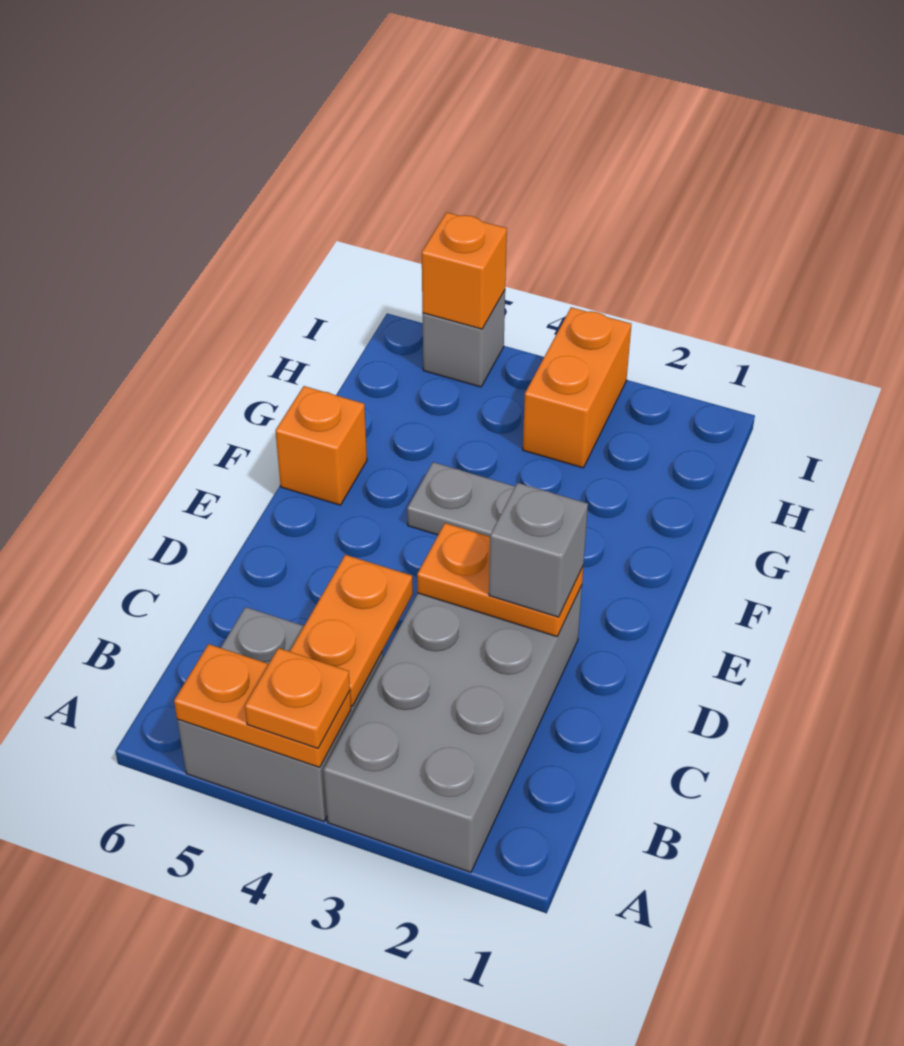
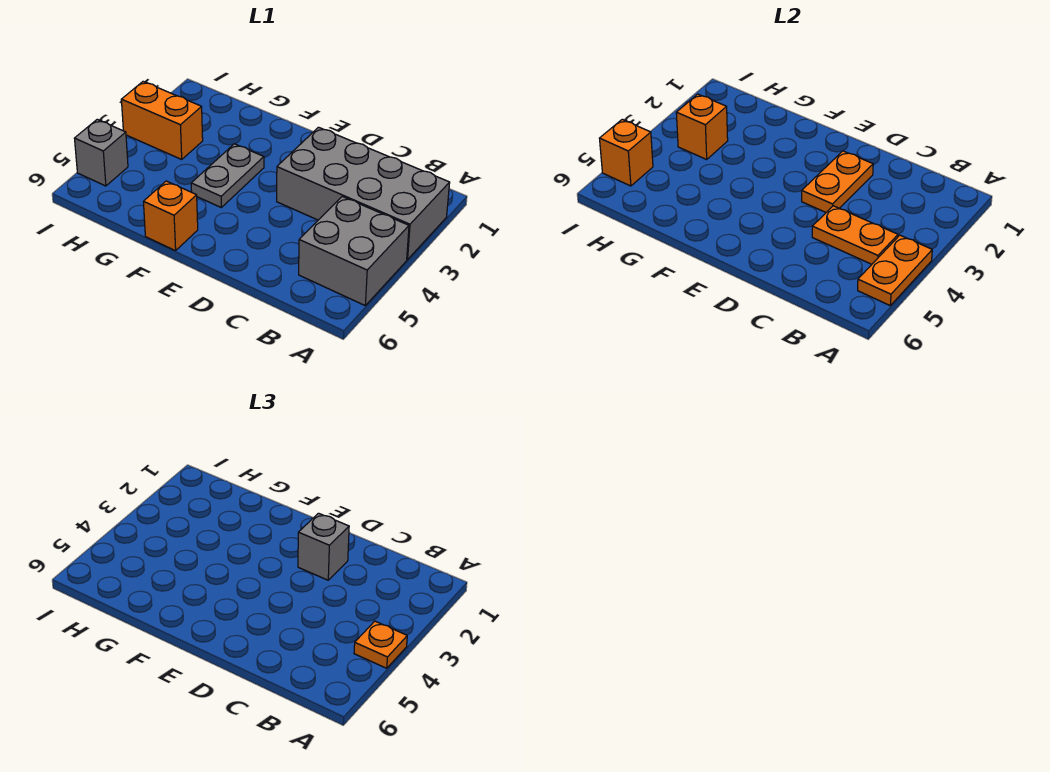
none -> orange brick H3 level 2

